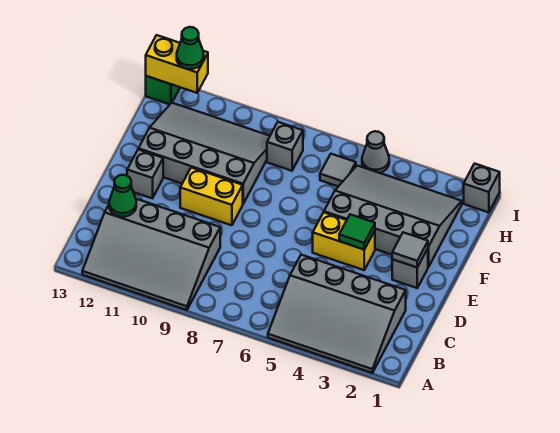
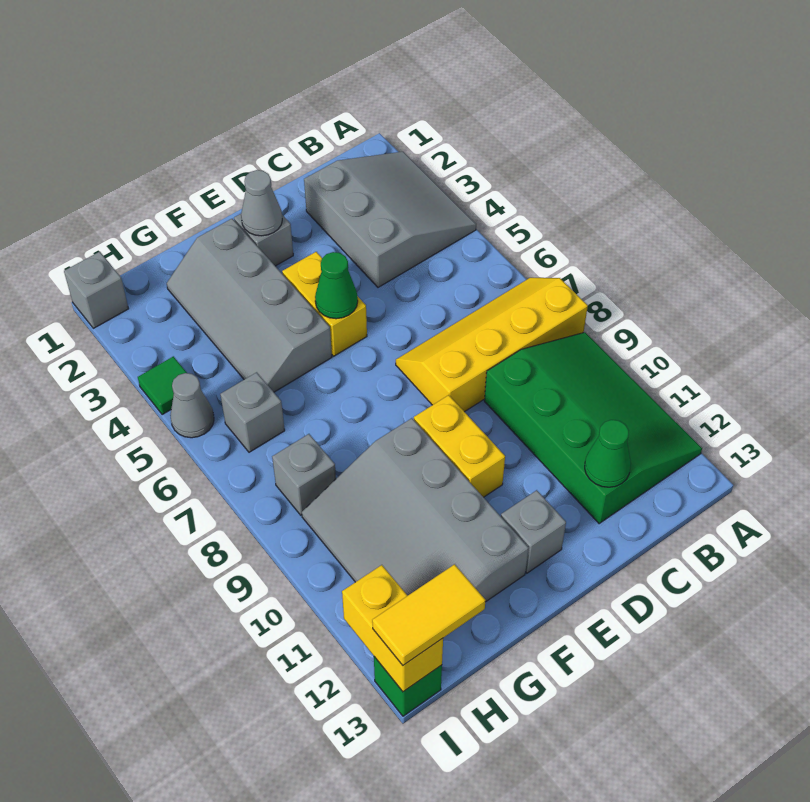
grey slope A2:C5 level 1 top C -> grey slope A2:C4 level 1 top C
none -> yellow slope A7:D8 level 1 top 8
grey slope A9:C12 level 1 top C -> green slope A9:C12 level 1 top C
grey tile E2 level 2 -> grey cone E2 level 2
green tile E4 level 2 -> green tile I4 level 1
grey slope F2:H5 level 1 top F -> grey slope F2:G5 level 1 top F
grey tile H6 level 1 -> grey brick H6 level 1
none -> yellow tile H13:I13 level 3
green cone I12 level 3 -> green cone E5 level 2

